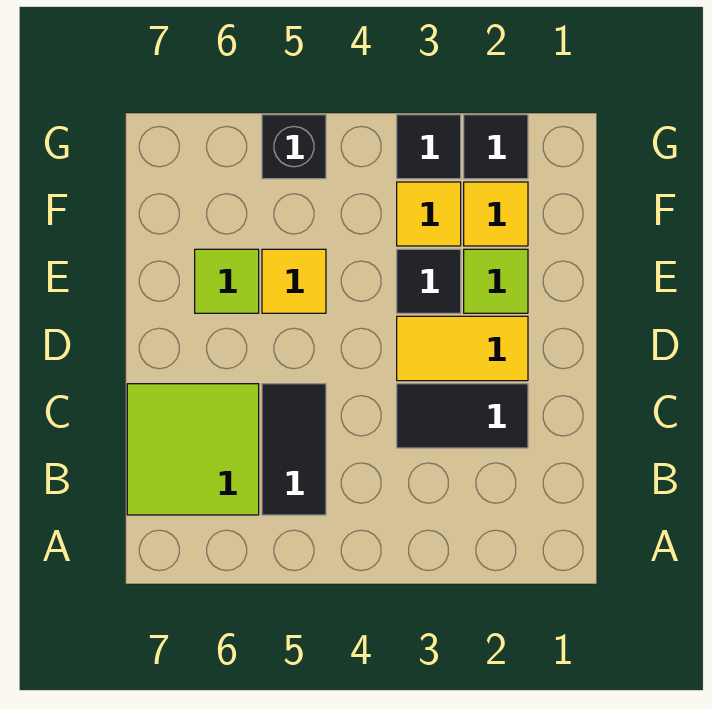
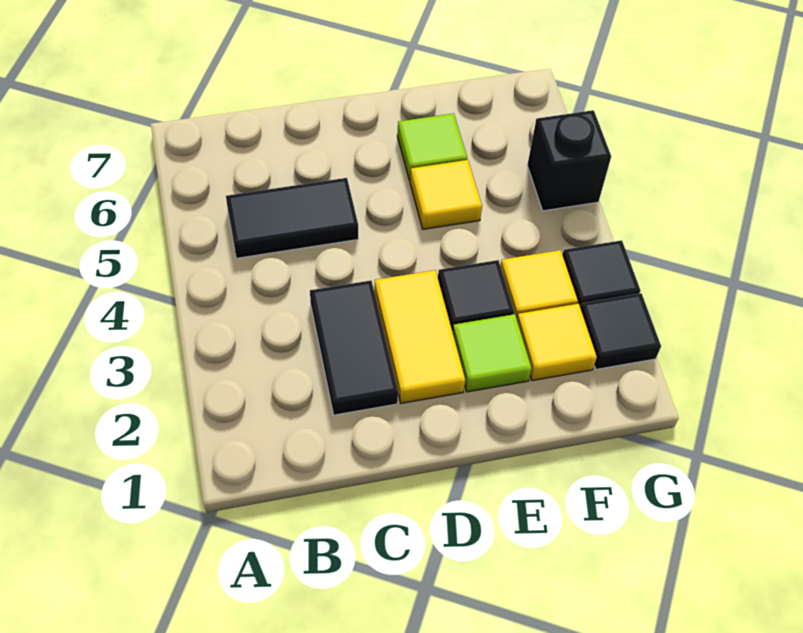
lime tile B6:C7 level 1 -> none

